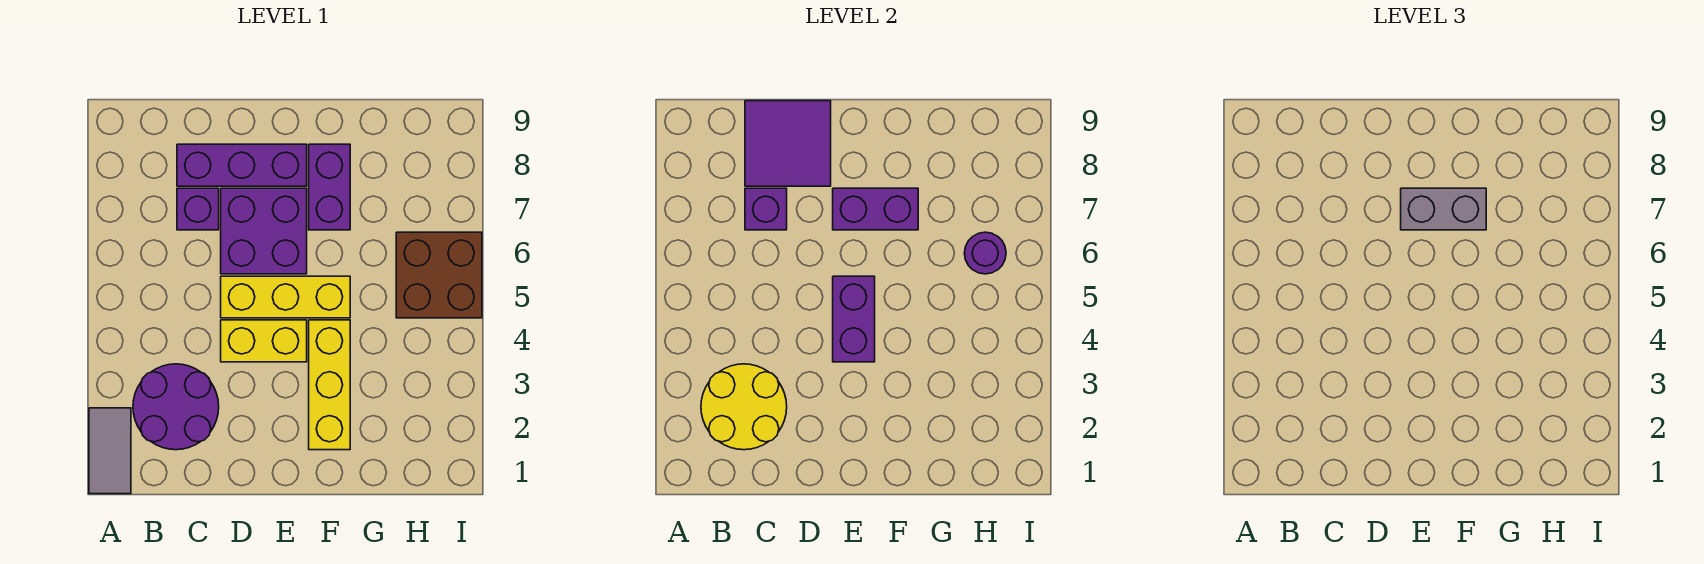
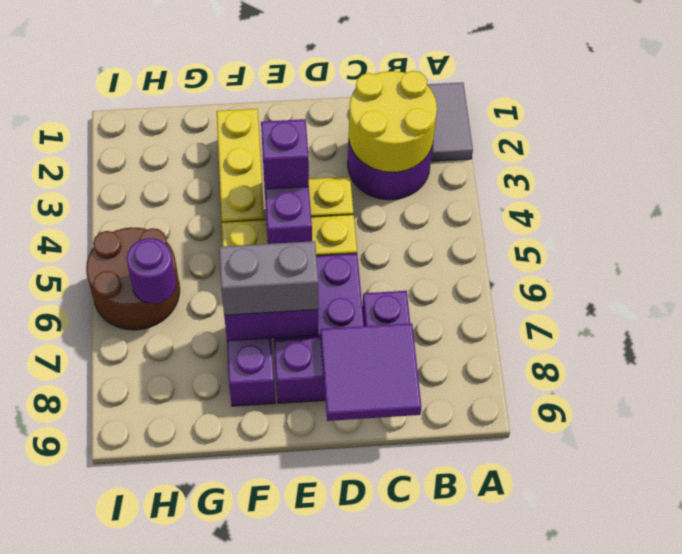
purple brick C7 level 2 -> purple brick E4 level 3
brown brick H5:I6 level 1 -> brown round brick H5:I6 level 1

